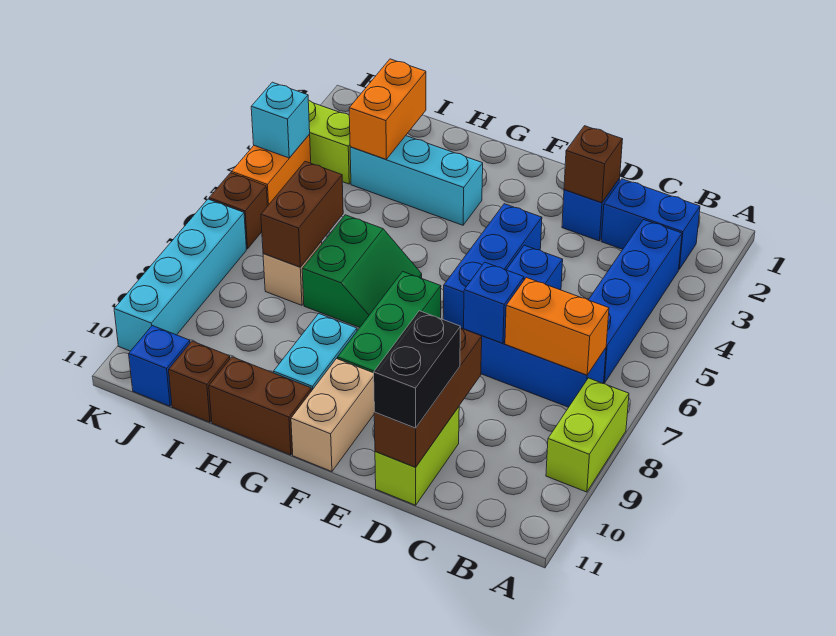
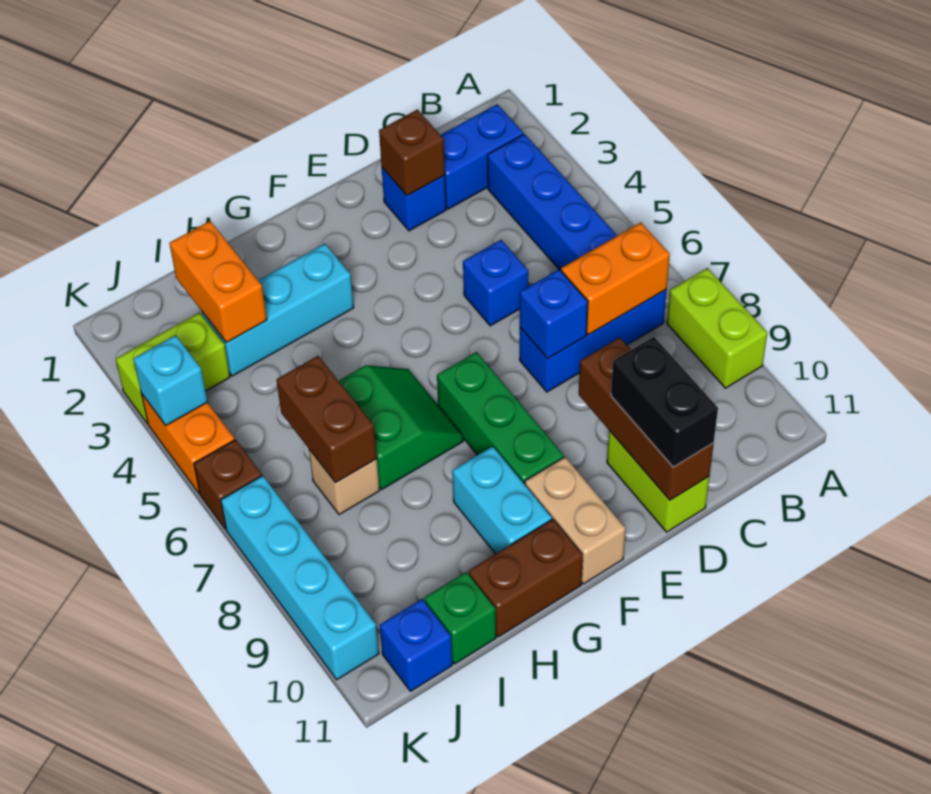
blue brick E4:E6 level 1 -> none
brown brick I11 level 1 -> green brick I11 level 1

